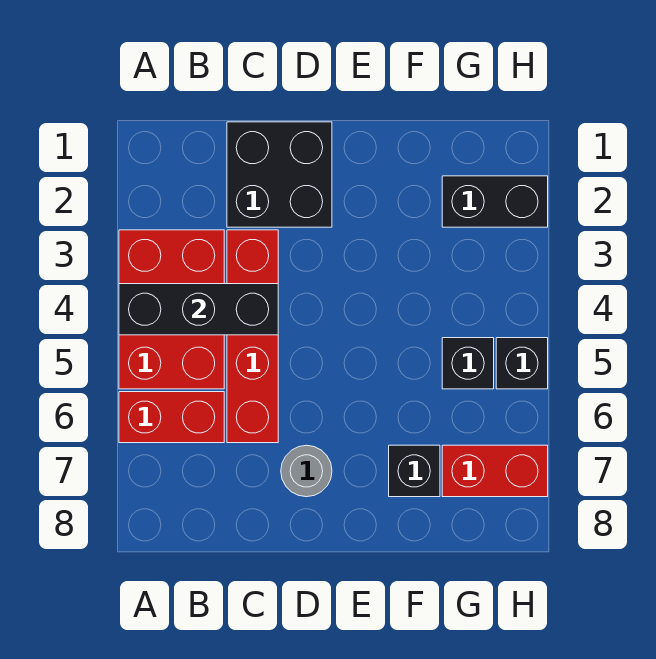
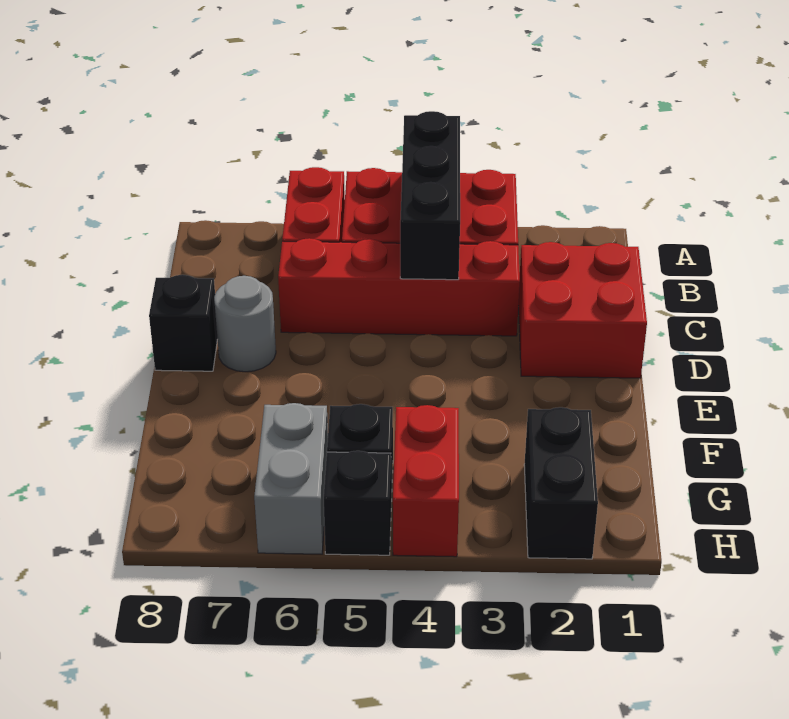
black brick C1:D2 level 1 -> red brick C1:D2 level 1
black brick F7 level 1 -> black brick D8 level 1
none -> grey brick G6:H6 level 1
red brick G7:H7 level 1 -> red brick G4:H4 level 1

